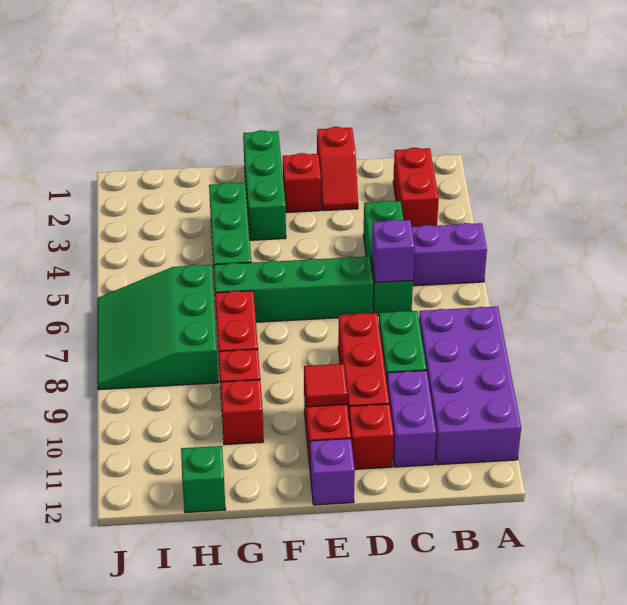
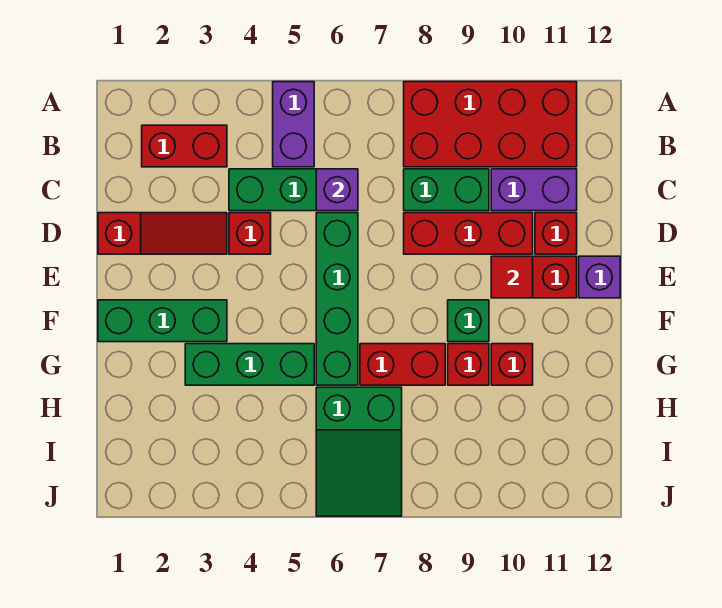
purple brick A8:B11 level 1 -> red brick A8:B11 level 1
red slope D1:D2 level 1 top 1 -> red slope D1:D3 level 1 top 1
red brick E2 level 1 -> red brick D4 level 1
green slope H6:J8 level 1 top H -> green slope H6:J7 level 1 top H
green brick H12 level 1 -> green brick F9 level 1

